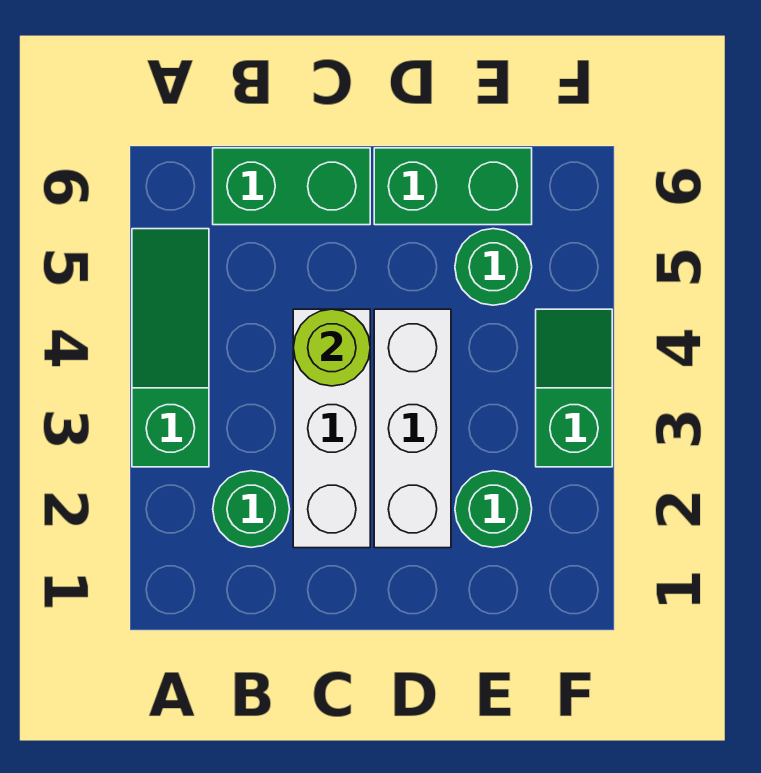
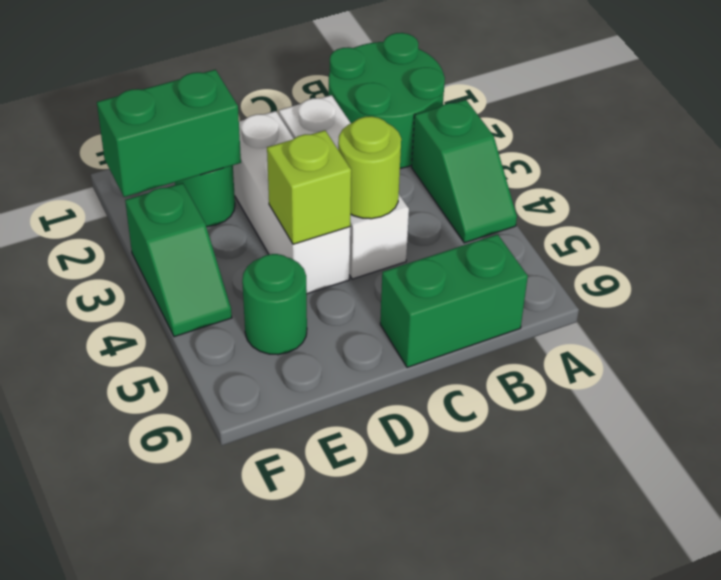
green slope A3:A5 level 1 top 3 -> green slope A3:A4 level 1 top 3
green round brick B2 level 1 -> green round brick A1:B2 level 1
none -> lime brick D4 level 2
green brick D6:E6 level 1 -> green brick E2:F2 level 2

